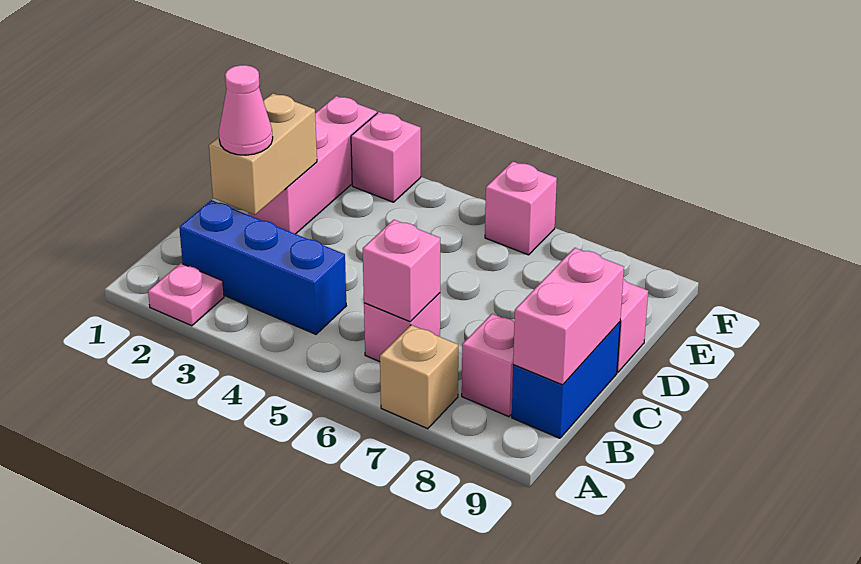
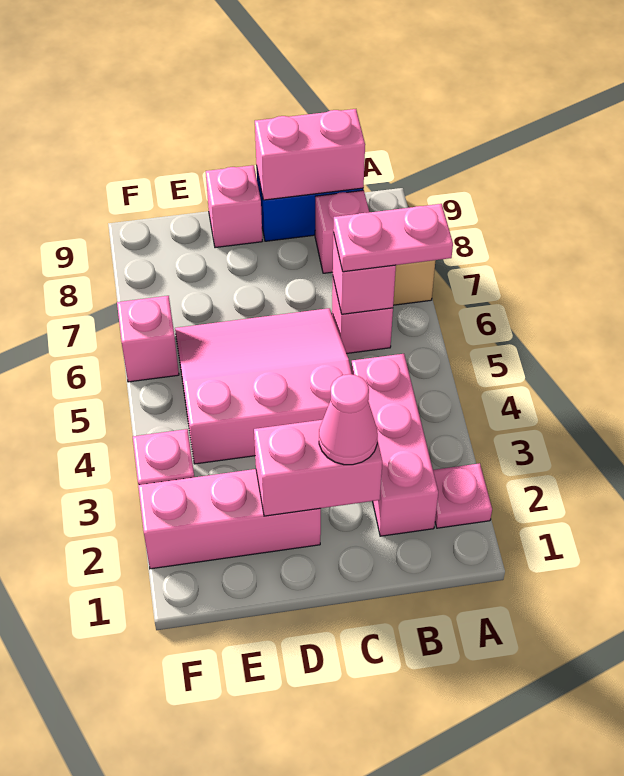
none -> pink plate A6:B6 level 3
blue brick B2:B4 level 1 -> pink brick B2:B4 level 1
tan brick C2:D2 level 2 -> pink brick C2:D2 level 2
none -> pink slope C4:E6 level 1 top 4

